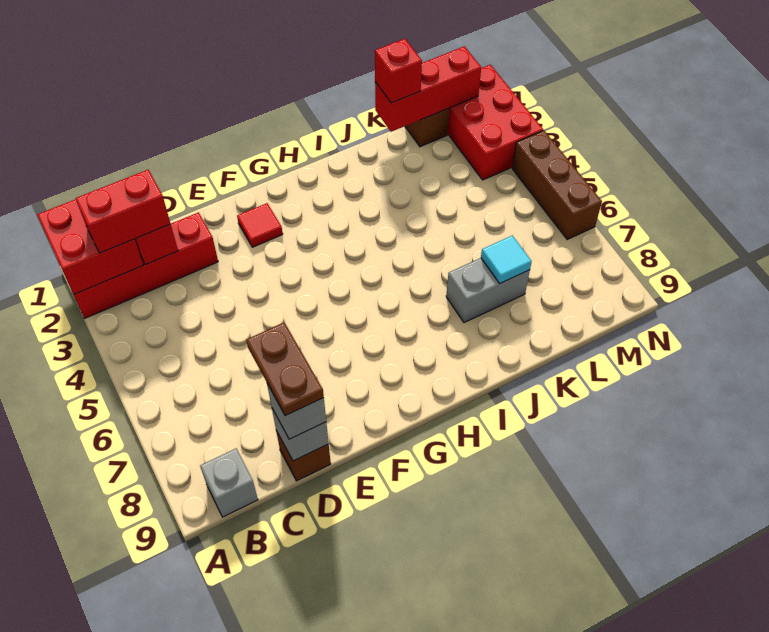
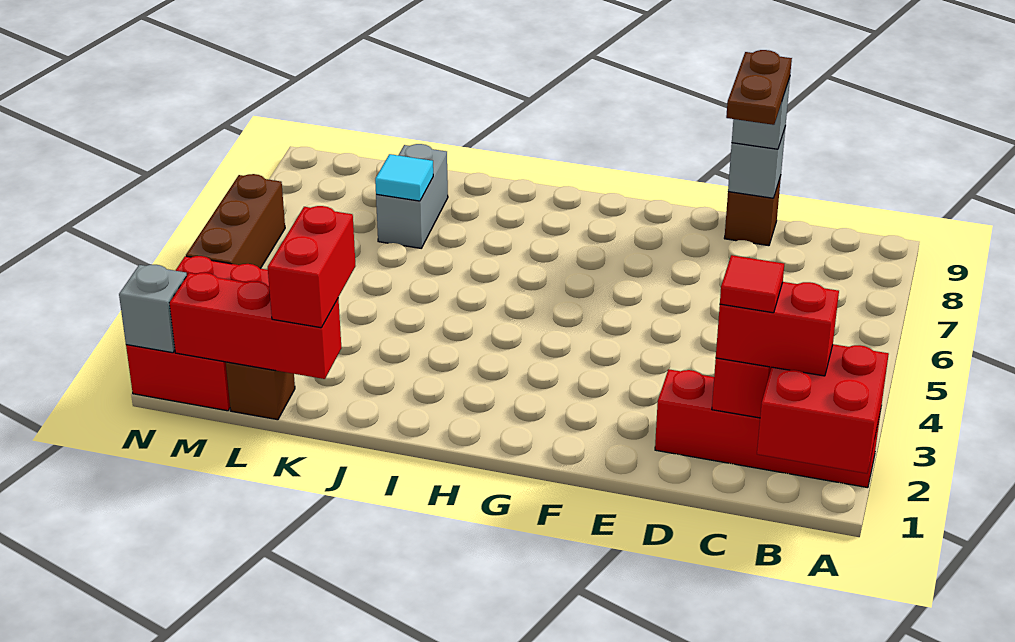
grey brick B9 level 1 -> grey brick N1 level 2
red tile F2 level 1 -> red tile C2 level 4
grey brick J7:K7 level 1 -> grey brick K7:K8 level 1
red brick K1 level 3 -> red brick K1:K2 level 3

